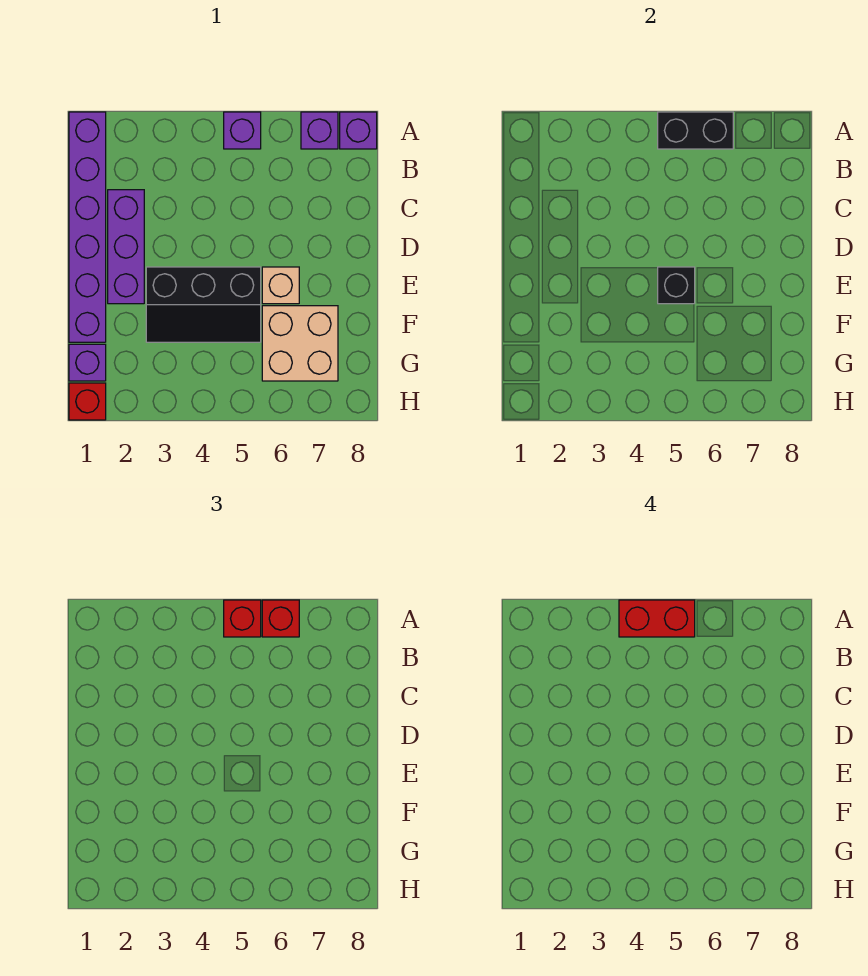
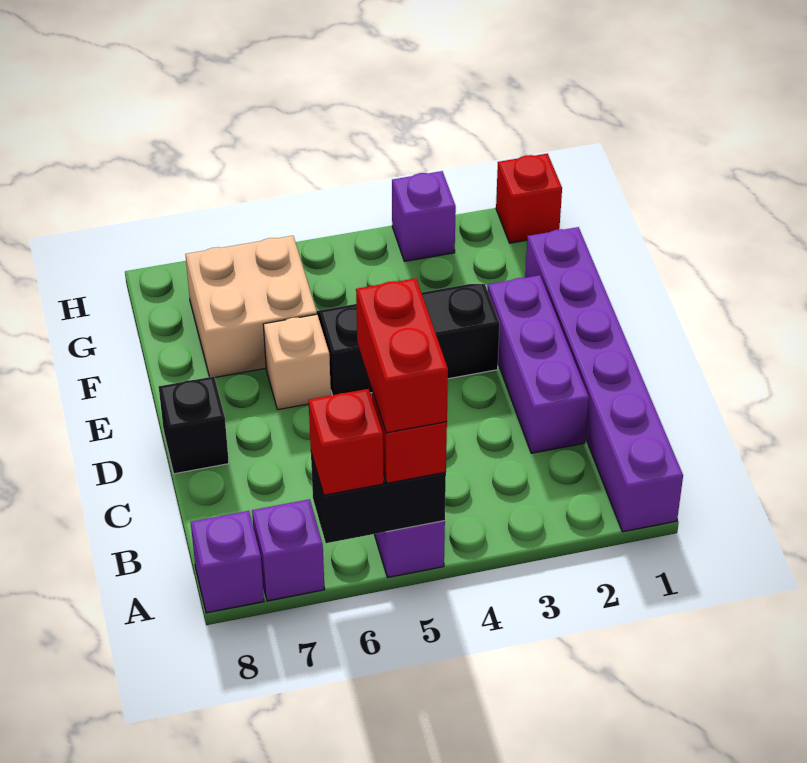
red brick A4:A5 level 4 -> red brick A5:B5 level 4
black brick E5 level 2 -> black brick D8 level 1
purple brick G1 level 1 -> purple brick H3 level 1

